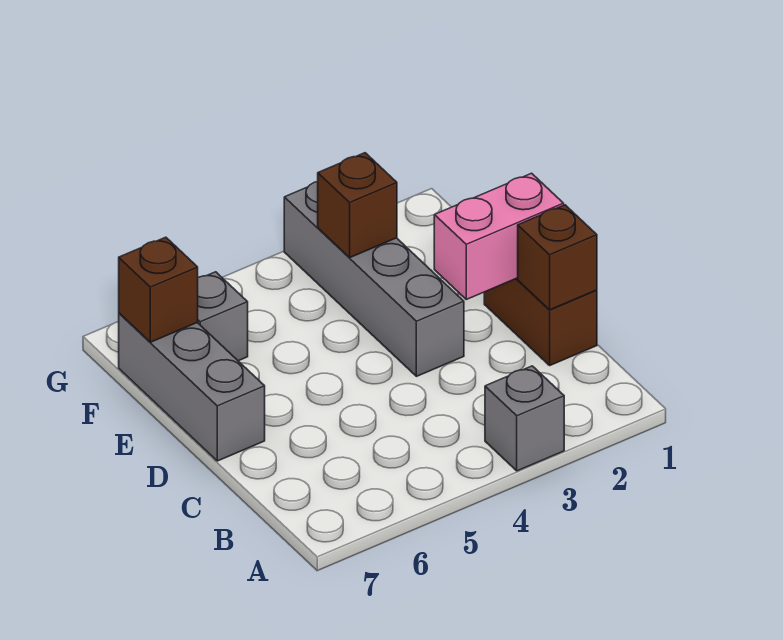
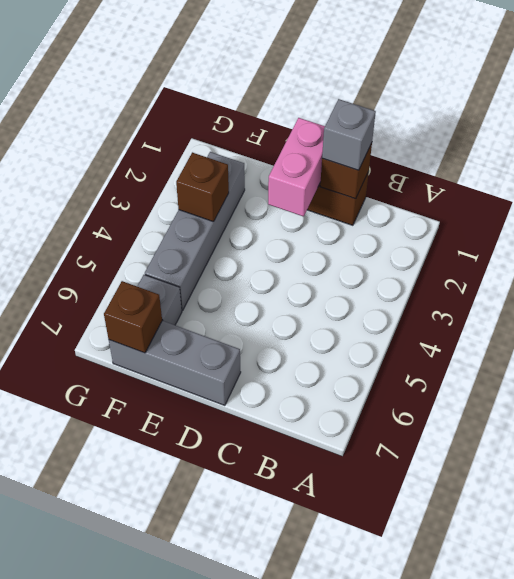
grey brick A3 level 1 -> grey brick C1 level 3
grey brick D3:G3 level 1 -> grey brick F2:F5 level 1

